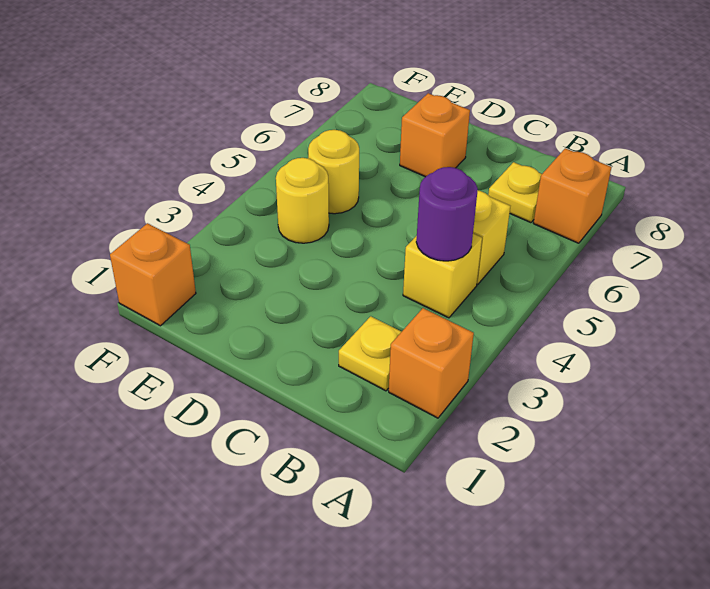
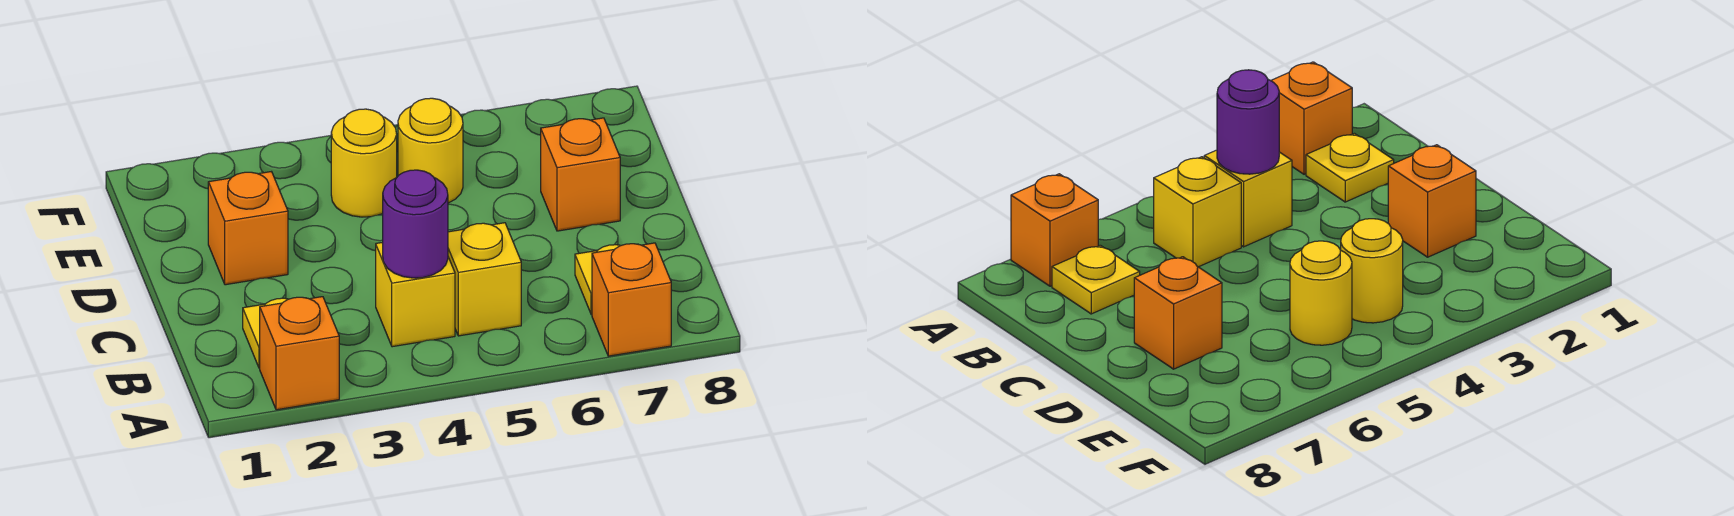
orange brick F1 level 1 -> orange brick D2 level 1

